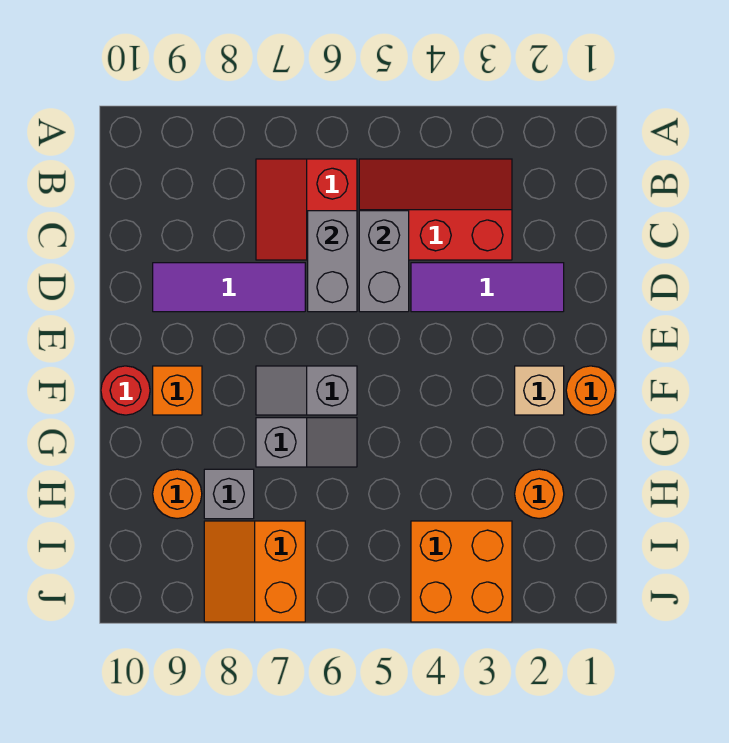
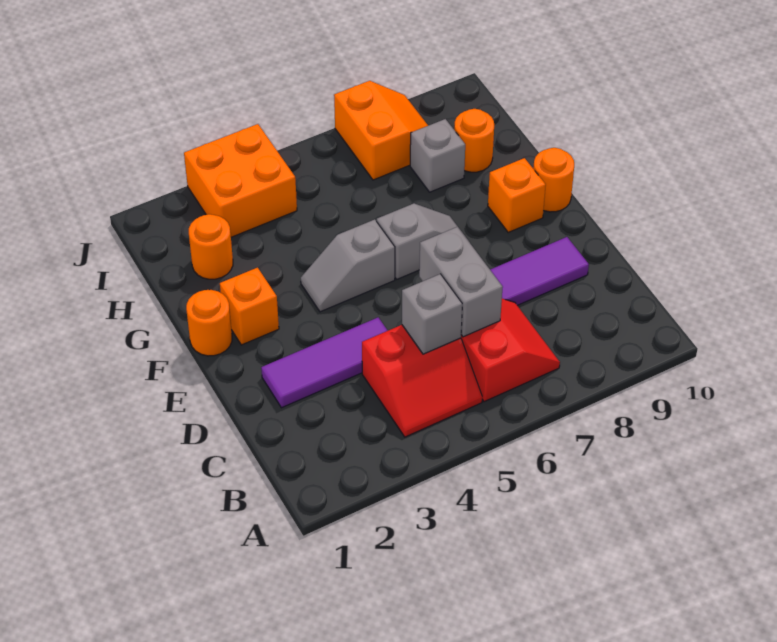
red slope B3:C5 level 1 top C -> red slope B4:C5 level 1 top C
grey brick C5:D5 level 2 -> grey brick C5 level 2
tan brick F2 level 1 -> orange brick F2 level 1
red round brick F10 level 1 -> orange round brick F10 level 1
grey slope G6:G7 level 1 top 7 -> grey slope F4:F5 level 1 top 5

